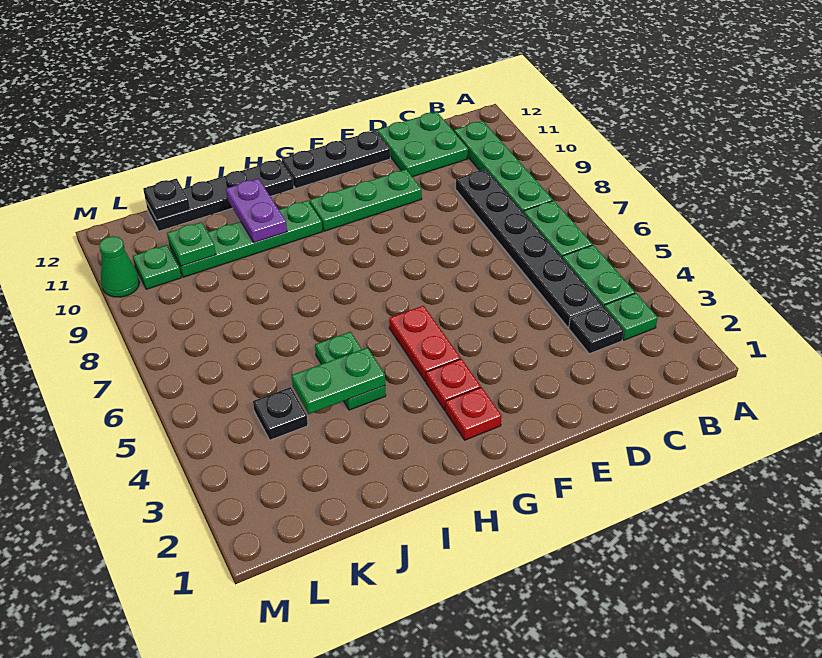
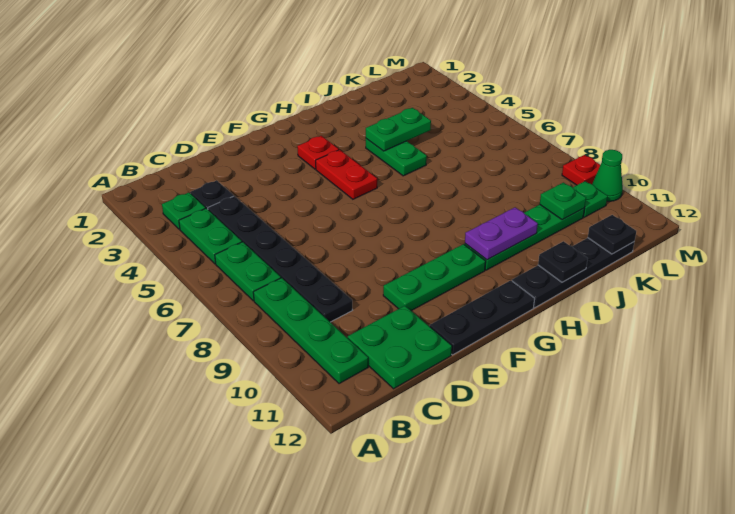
red plate G2 level 1 -> red plate M9 level 1
purple plate I10:I11 level 2 -> purple plate H10:I10 level 2
black plate K4 level 1 -> black plate I12 level 2

